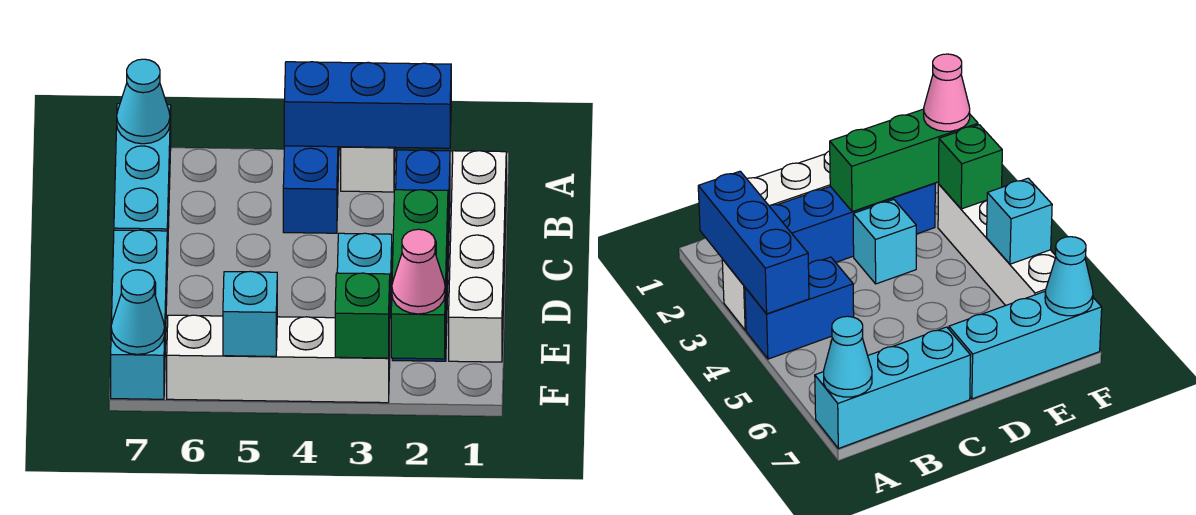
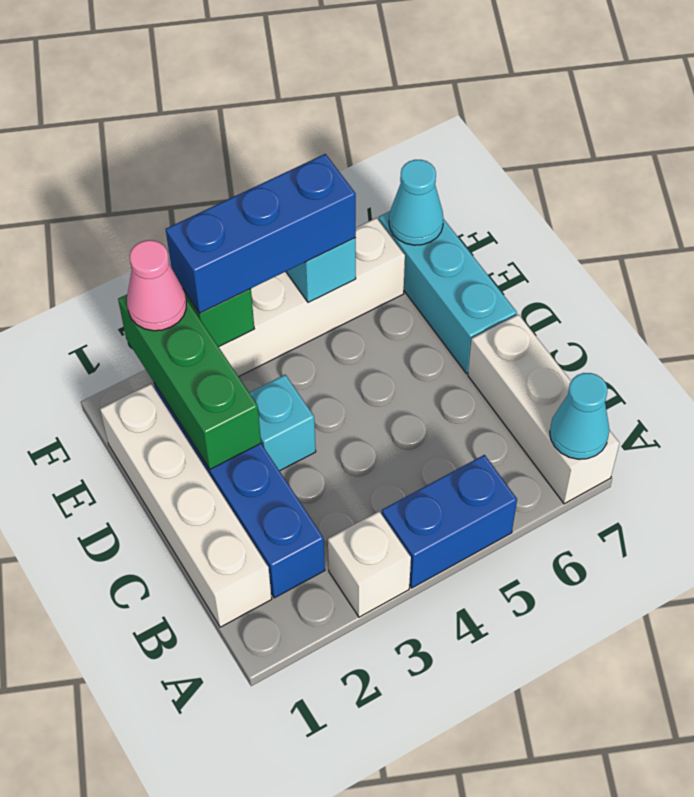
blue brick A2:A4 level 2 -> blue brick F3:F5 level 3
blue brick A4:B4 level 1 -> blue brick A4:A5 level 1
cyan brick A7:C7 level 1 -> white brick A7:C7 level 1

